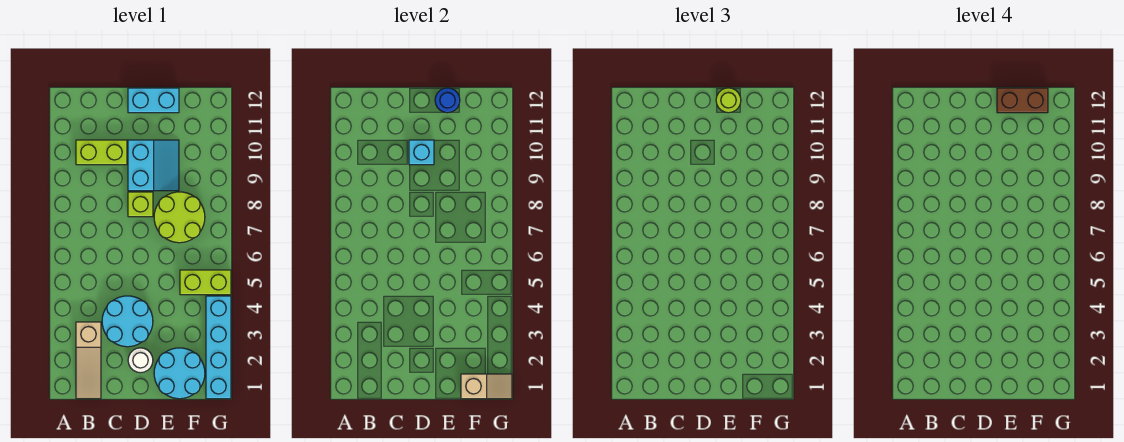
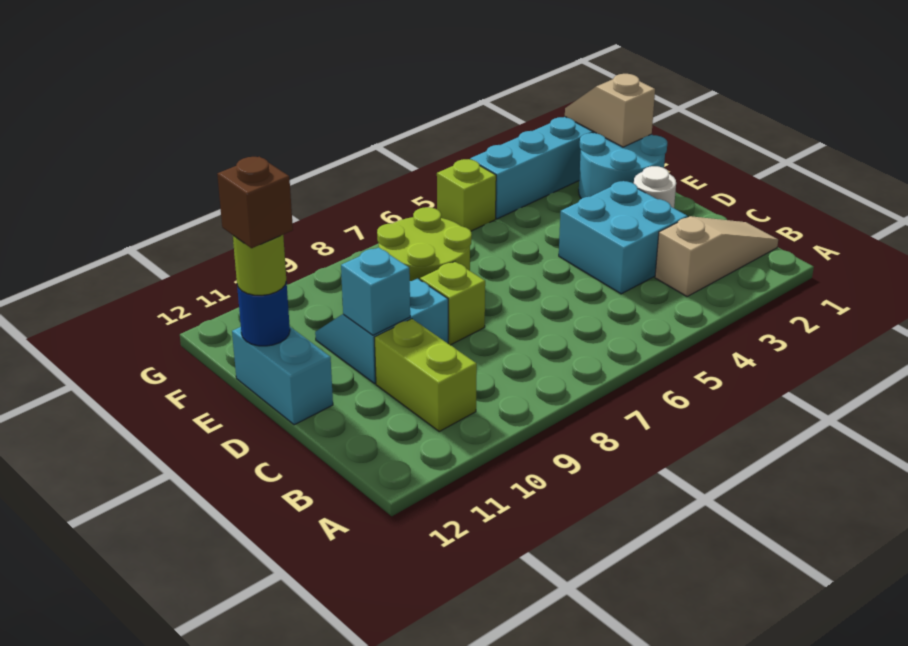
cyan round brick C3:D4 level 1 -> cyan brick C3:D4 level 1
brown brick E12:F12 level 4 -> brown brick E12 level 4
lime brick F5:G5 level 1 -> lime brick G5 level 1

